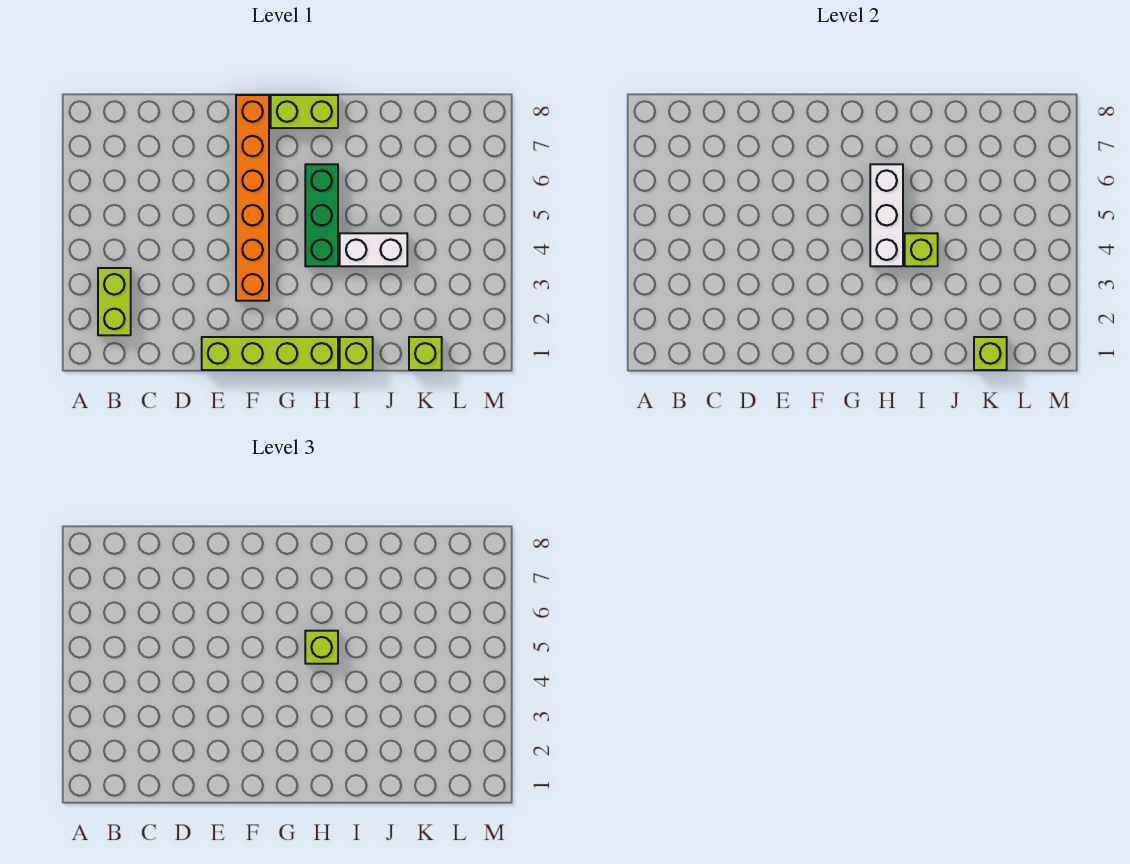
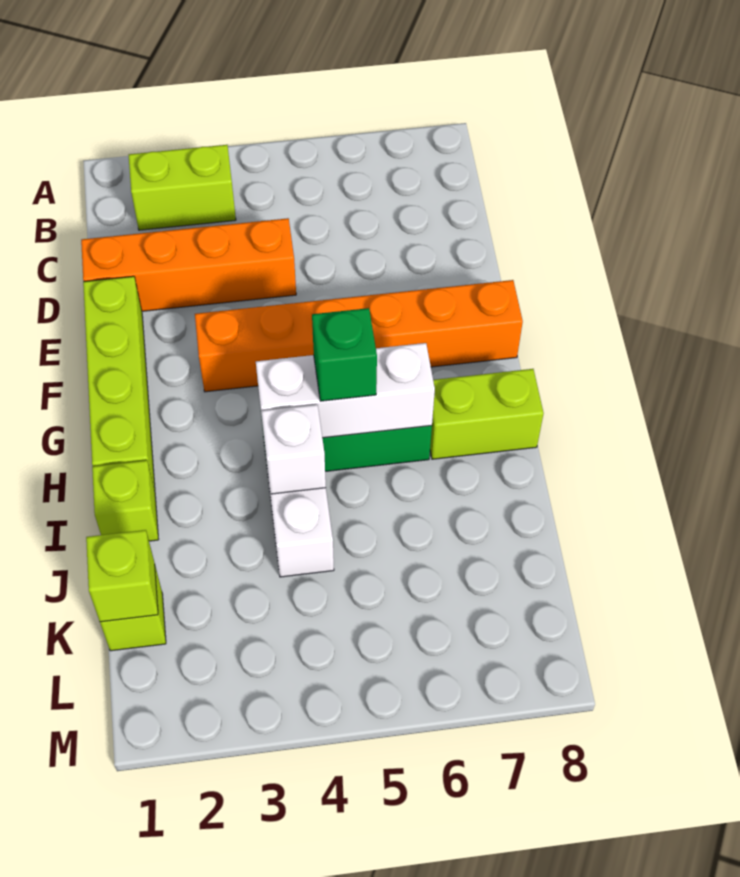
none -> orange brick D1:D4 level 1
lime brick G8:H8 level 1 -> lime brick H7:H8 level 1
lime brick H5 level 3 -> green brick H5 level 3
lime brick I4 level 2 -> white brick I4 level 2

